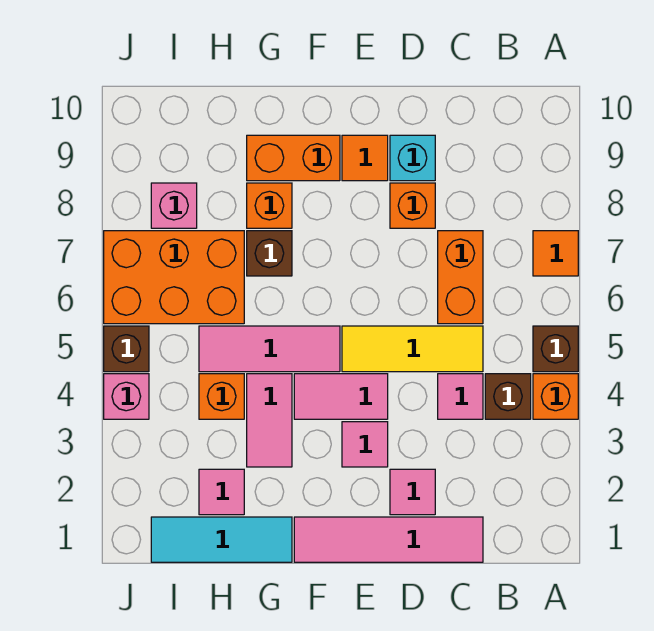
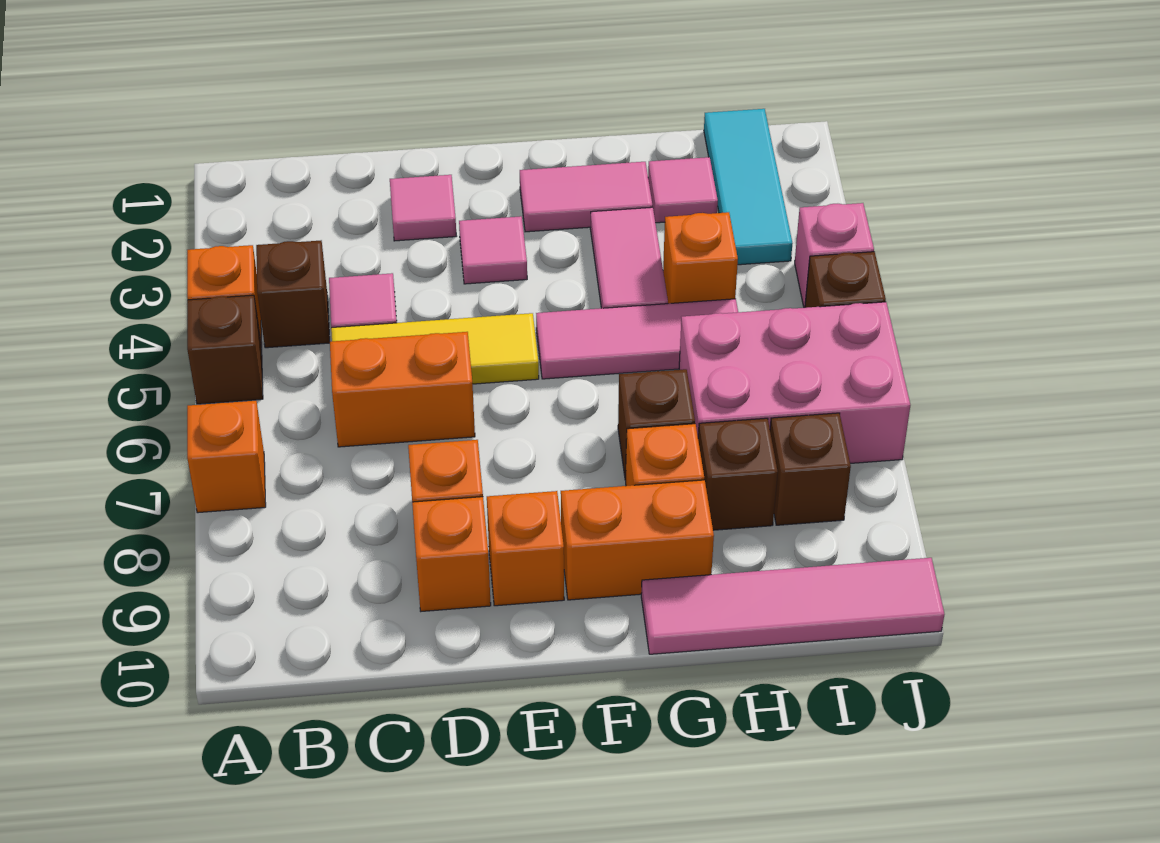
orange tile A7 level 1 -> orange brick A7 level 1
pink tile C1:F1 level 1 -> pink tile G10:J10 level 1
orange brick C6:C7 level 1 -> orange brick C6:D6 level 1
cyan brick D9 level 1 -> orange brick D9 level 1
pink tile E4:F4 level 1 -> pink tile F2:G2 level 1
orange tile E9 level 1 -> orange brick E9 level 1
cyan tile G1:I1 level 1 -> cyan tile I1:I3 level 1
orange brick H6:J7 level 1 -> pink brick H6:J7 level 1
none -> brown brick H8 level 1
pink brick I8 level 1 -> brown brick I8 level 1

